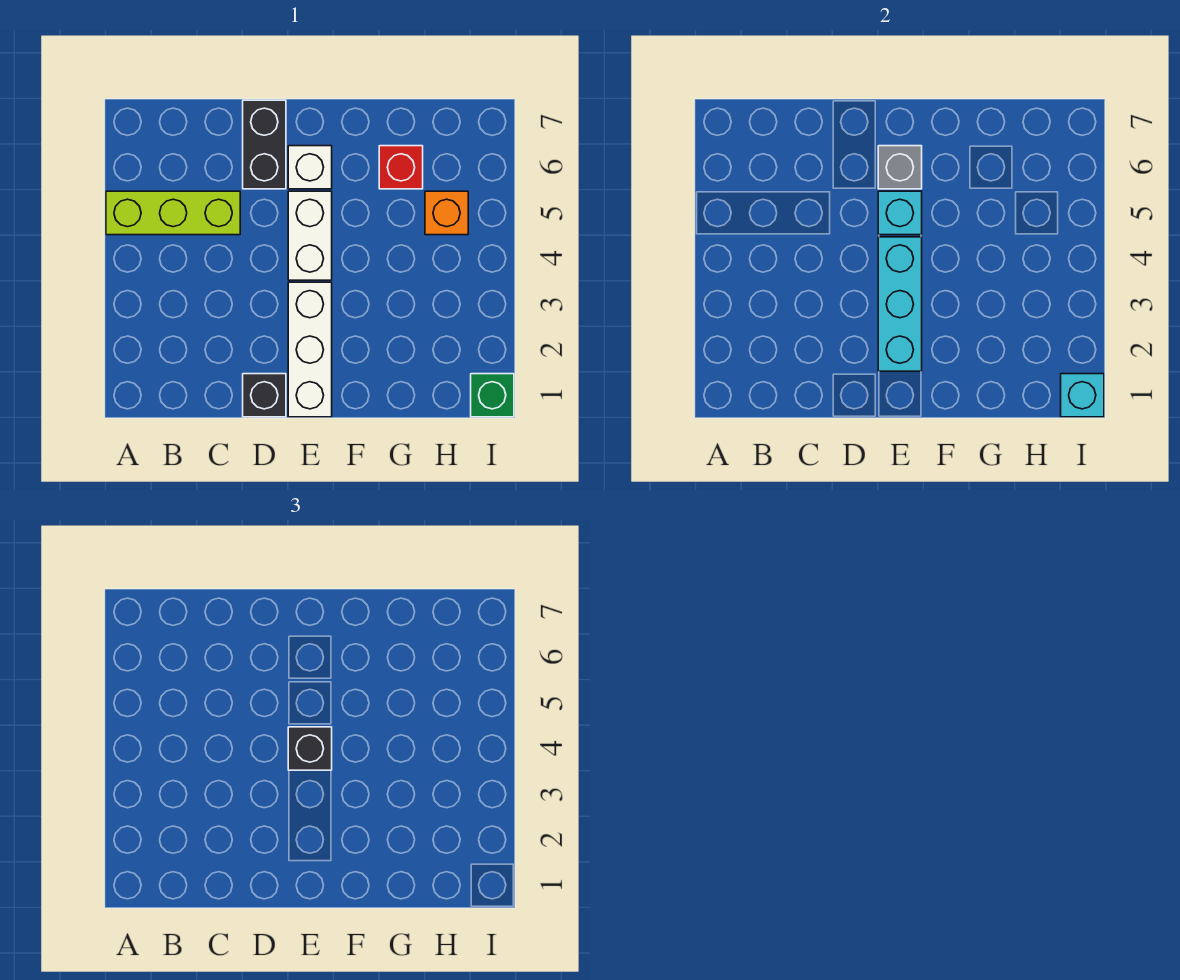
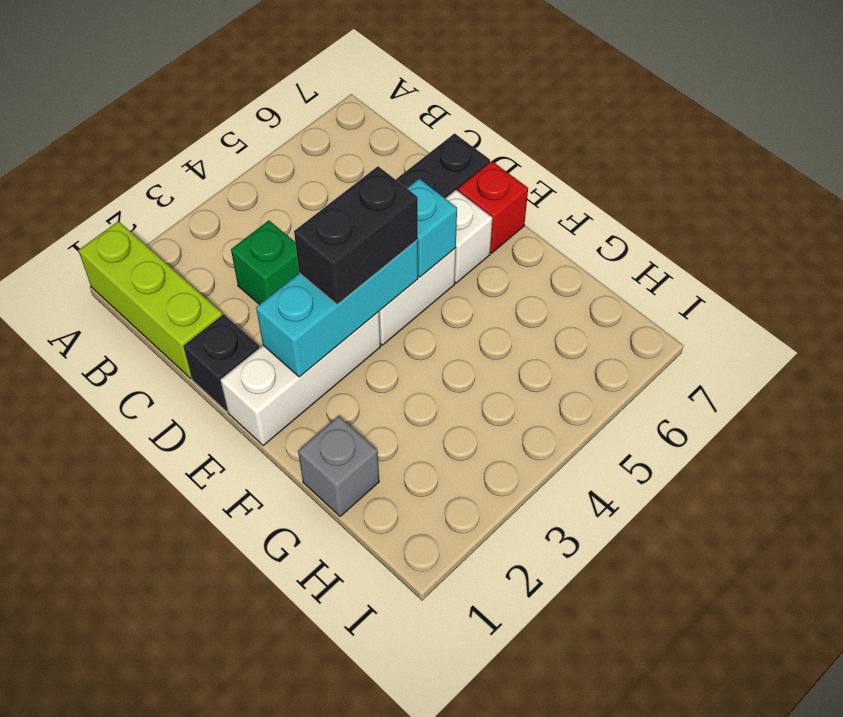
lime brick A5:C5 level 1 -> lime brick A1:C1 level 1
black brick E4 level 3 -> black brick E3:E4 level 3
grey brick E6 level 2 -> grey brick G1 level 1
red brick G6 level 1 -> red brick E7 level 1
orange brick H5 level 1 -> none
green brick I1 level 1 -> green brick C3 level 1
cyan brick I1 level 2 -> none

